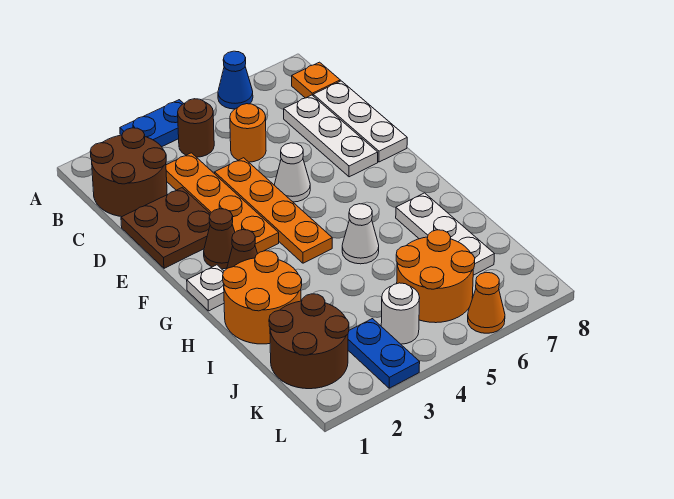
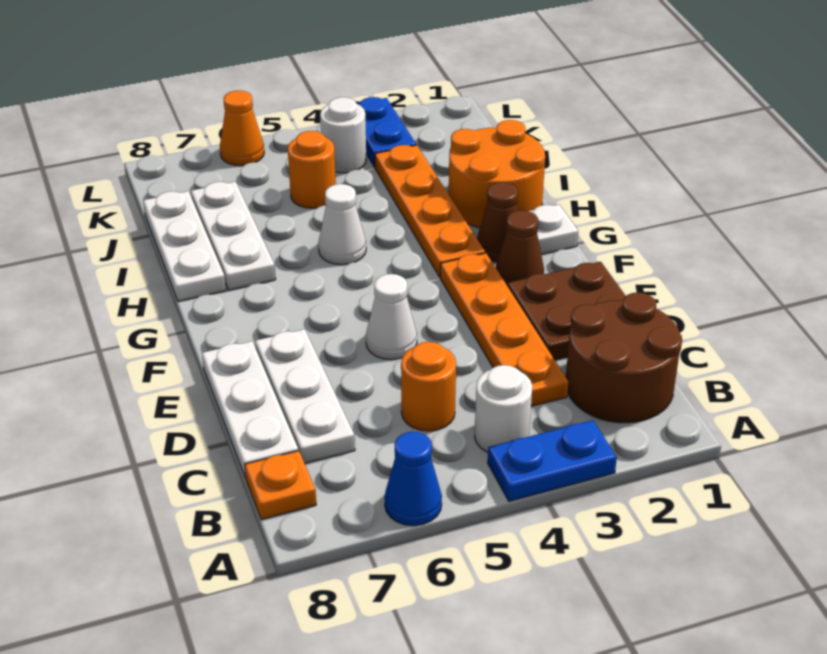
brown round brick B4 level 1 -> white round brick B4 level 1
orange plate D4:G4 level 1 -> orange plate G3:J3 level 1
none -> white plate H8:J8 level 1
brown round brick J1:K2 level 1 -> none
orange round brick J5:K6 level 1 -> orange round brick J5 level 1

